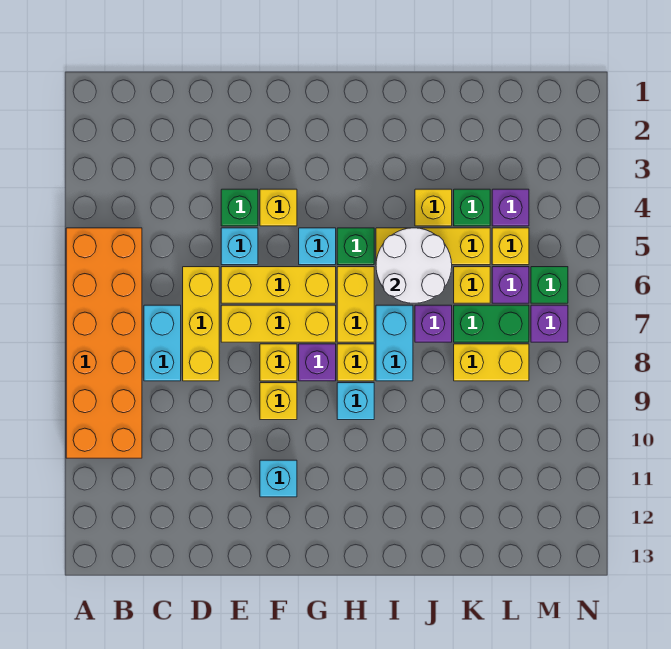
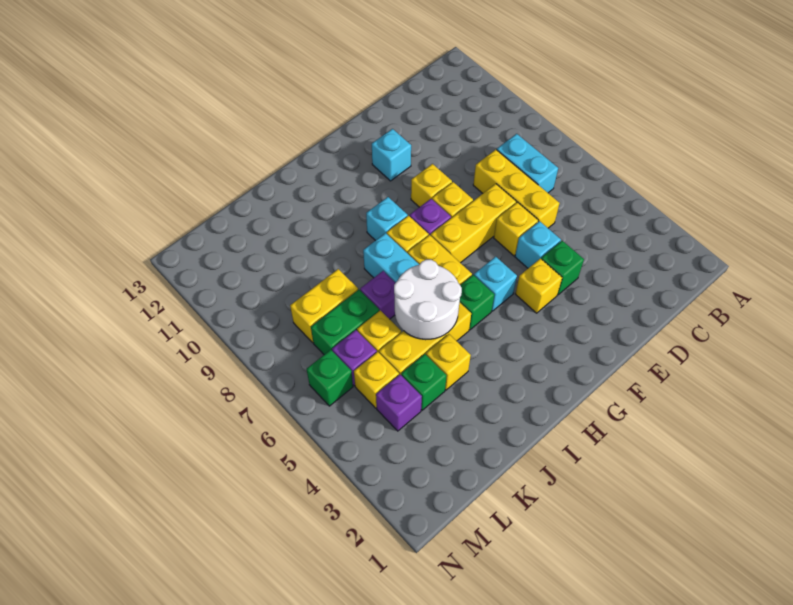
orange brick A5:B10 level 1 -> none
yellow brick E6:G6 level 1 -> yellow brick E6 level 1
purple brick M7 level 1 -> none

